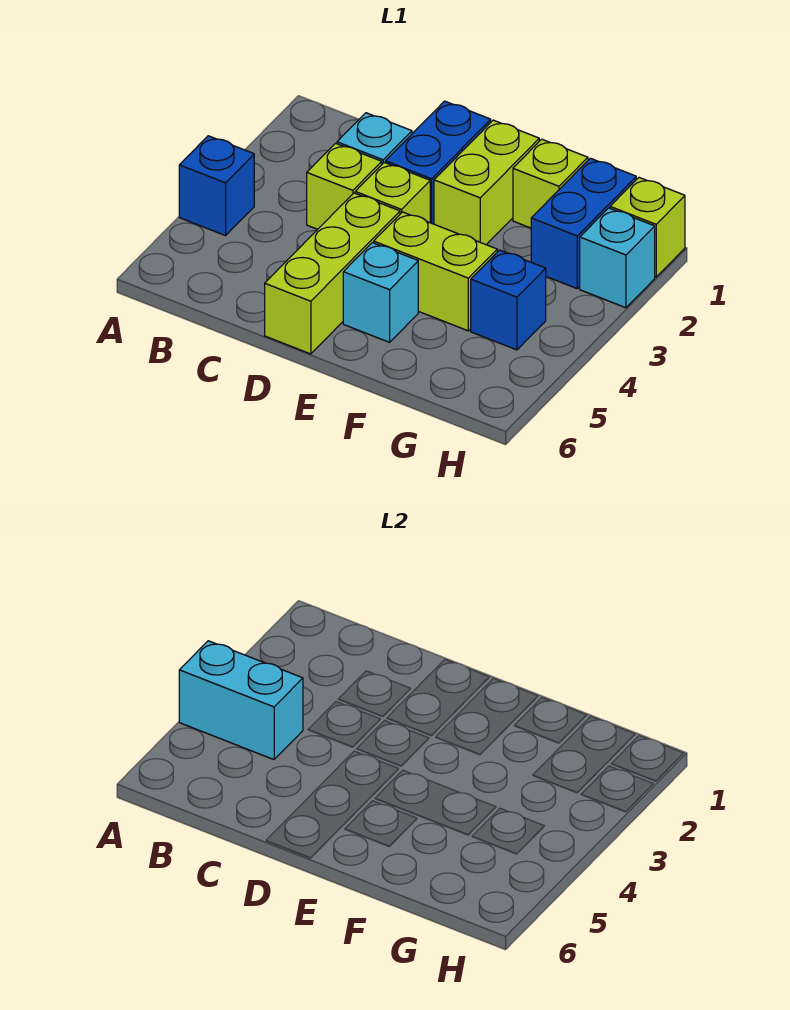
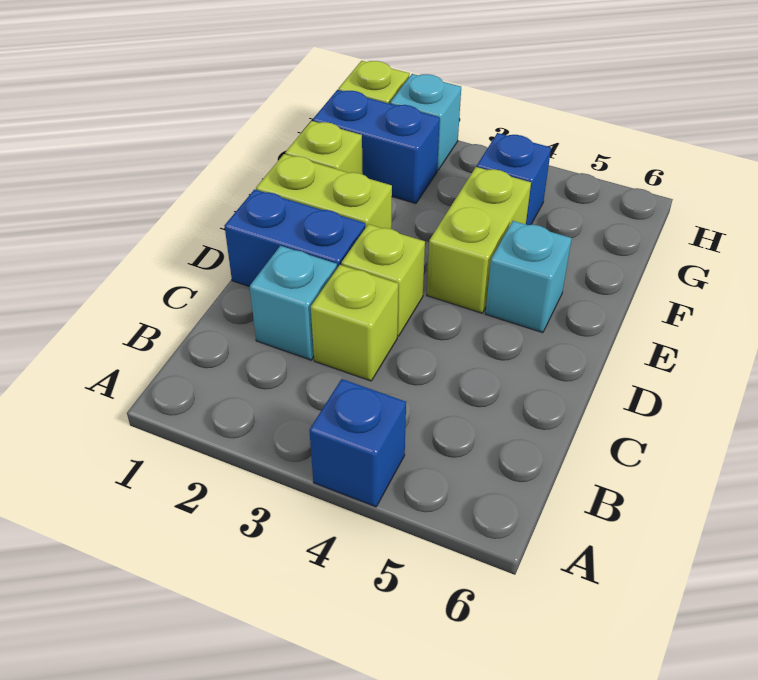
cyan brick A4:B4 level 2 -> none
lime brick D4:D6 level 1 -> none

